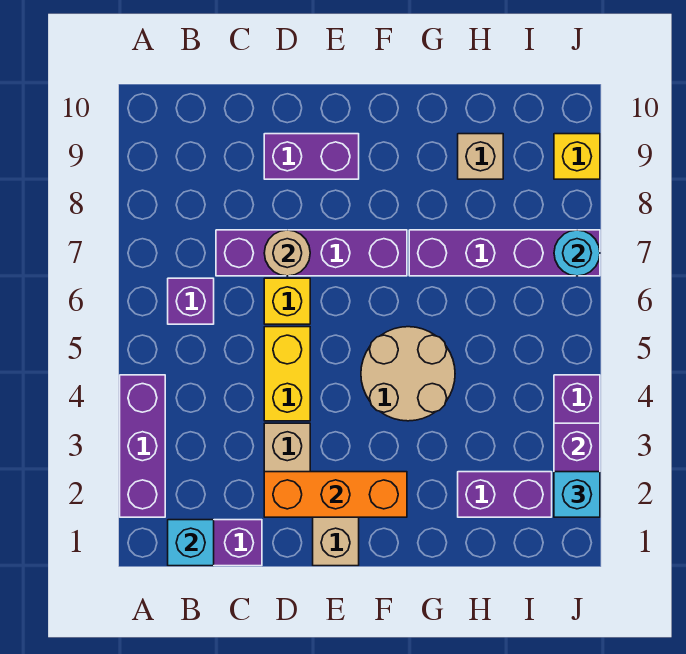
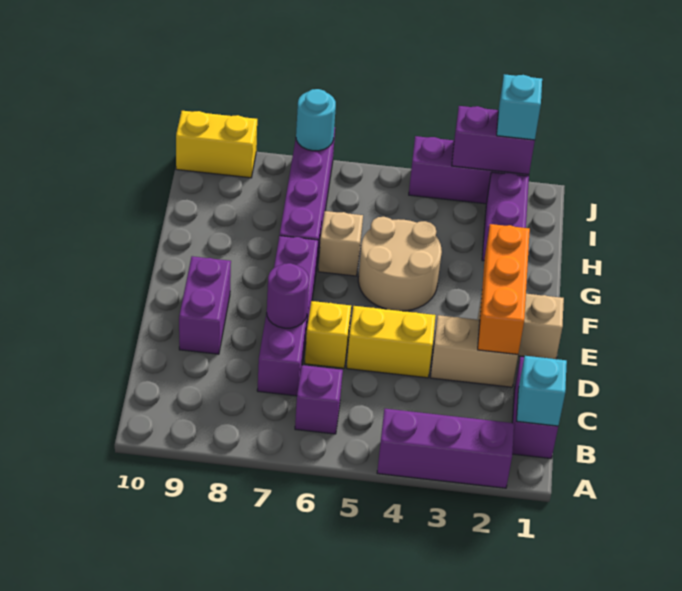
tan round brick D7 level 2 -> purple round brick D7 level 2
tan brick H9 level 1 -> tan brick G6 level 1
yellow brick J9 level 1 -> yellow brick J9:J10 level 1

